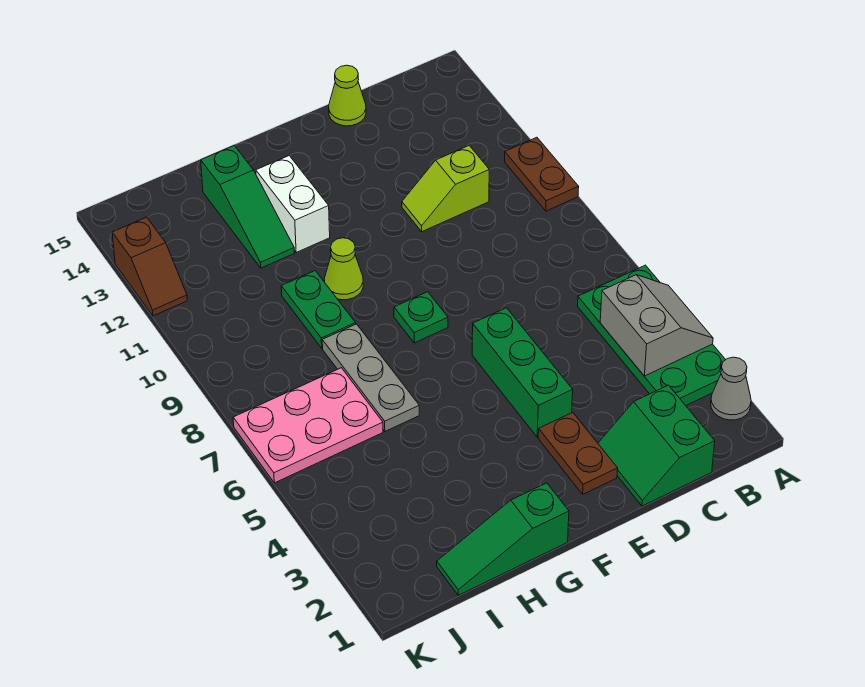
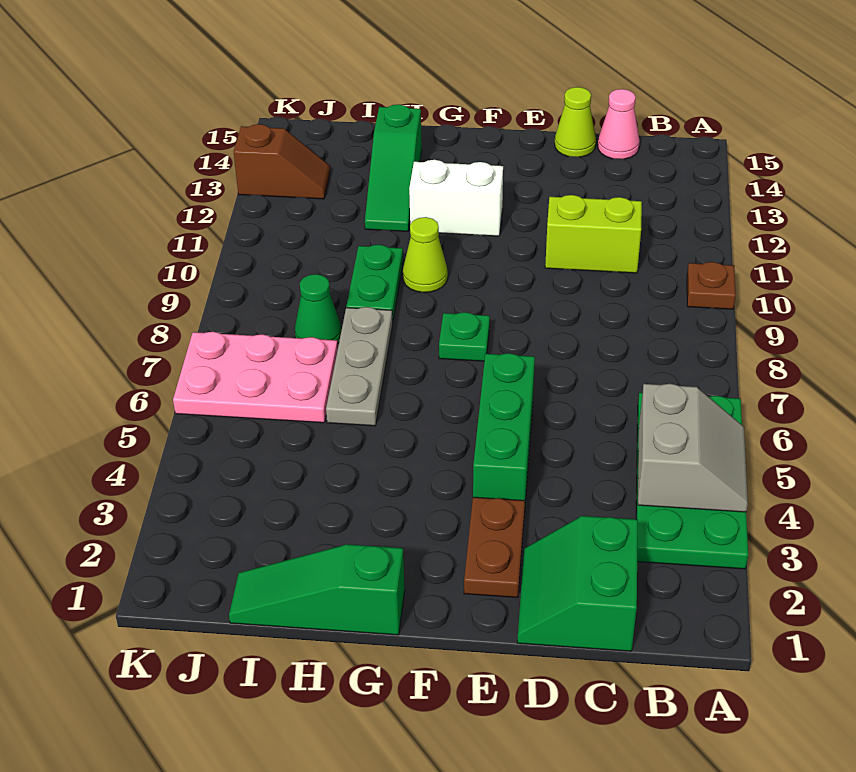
grey cone A2 level 1 -> none
brown plate A10:A11 level 1 -> brown plate A10 level 1
lime slope C11:D11 level 1 top C -> lime brick C11:D11 level 1
none -> pink cone C15 level 1
white brick G12:G13 level 1 -> white brick F12:G12 level 1
none -> green cone I8 level 1
brown slope K12:K13 level 1 top 13 -> brown slope J13:K13 level 1 top K

